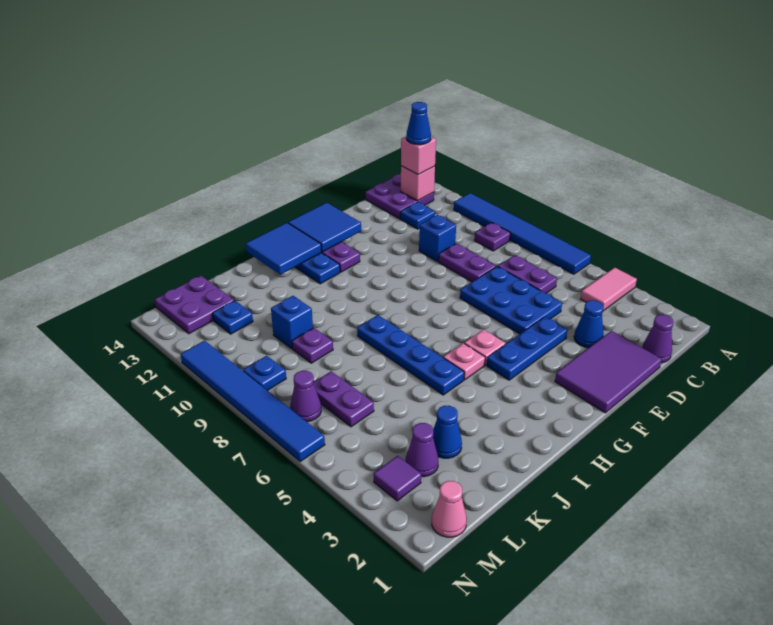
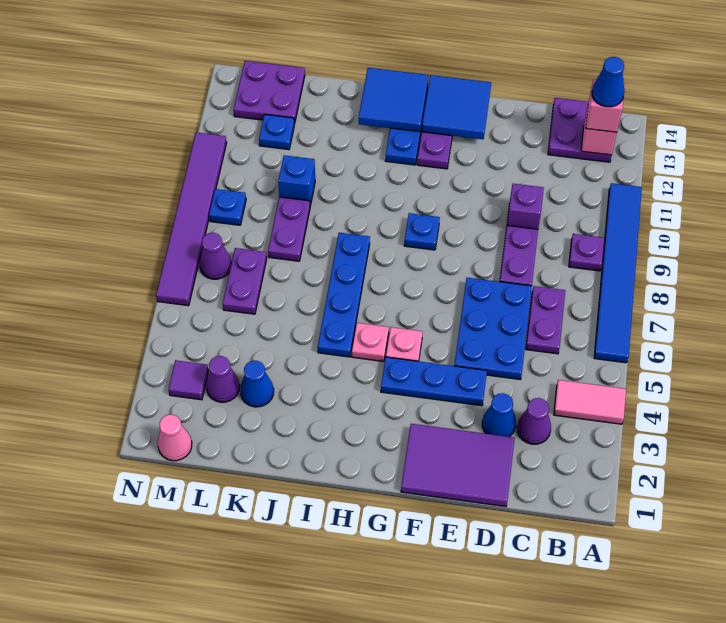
purple cone C1 level 1 -> purple cone C3 level 1
blue plate C12 level 1 -> blue plate G9 level 1
blue brick D10 level 1 -> purple brick D10 level 1
purple plate K9 level 1 -> purple plate K8:K9 level 1
blue tile N6:N11 level 1 -> purple tile N6:N11 level 1

